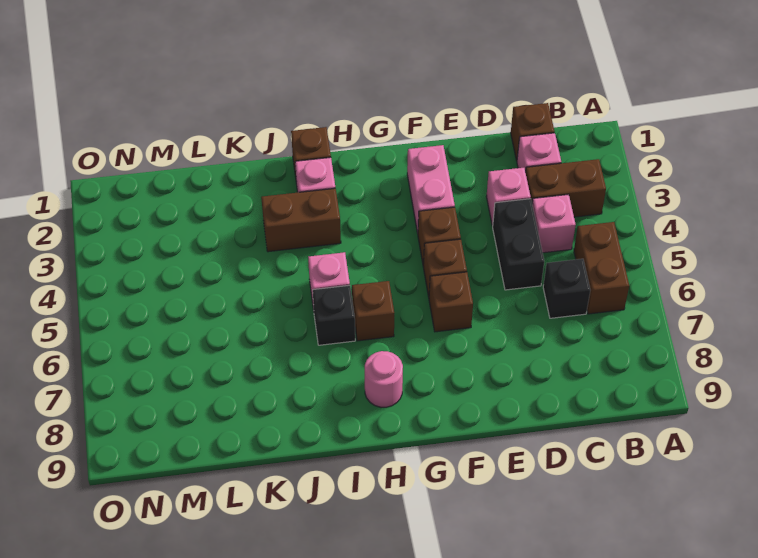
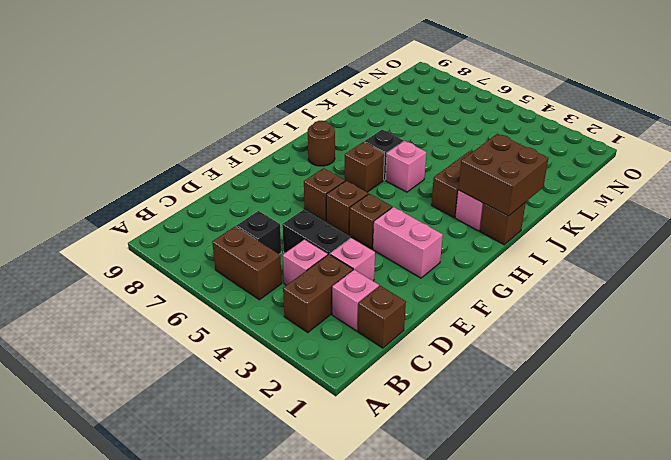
pink round brick H8 level 1 -> brown round brick H8 level 1
none -> brown brick I1:J2 level 2

